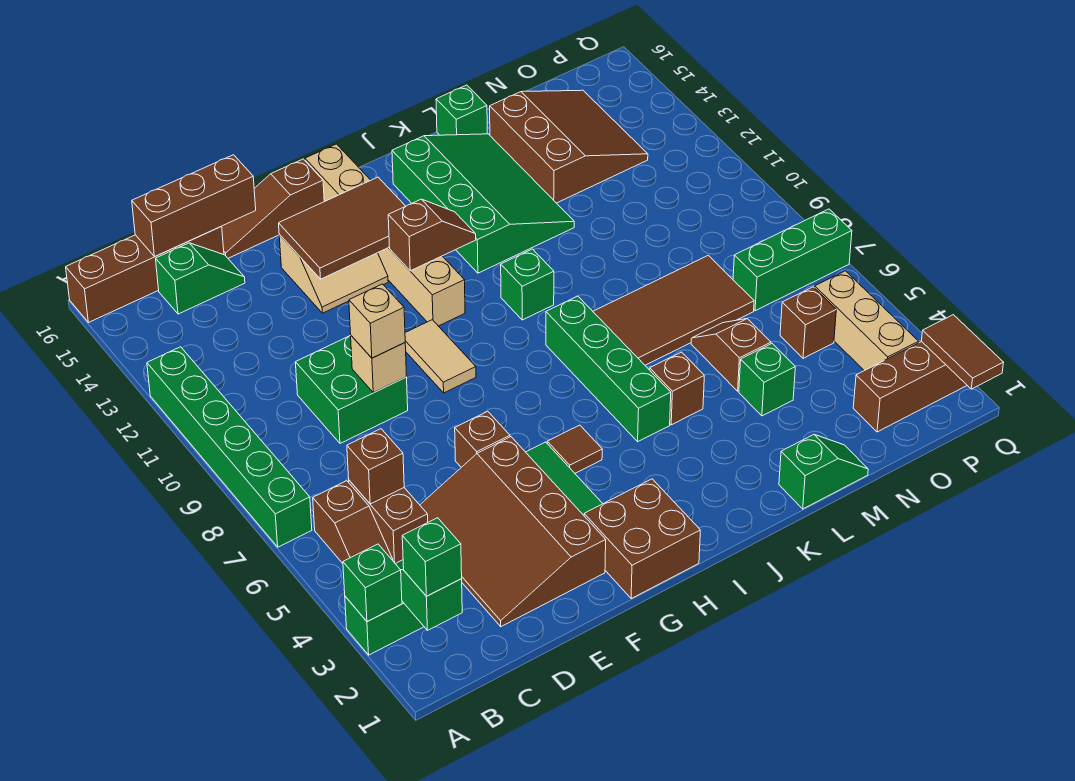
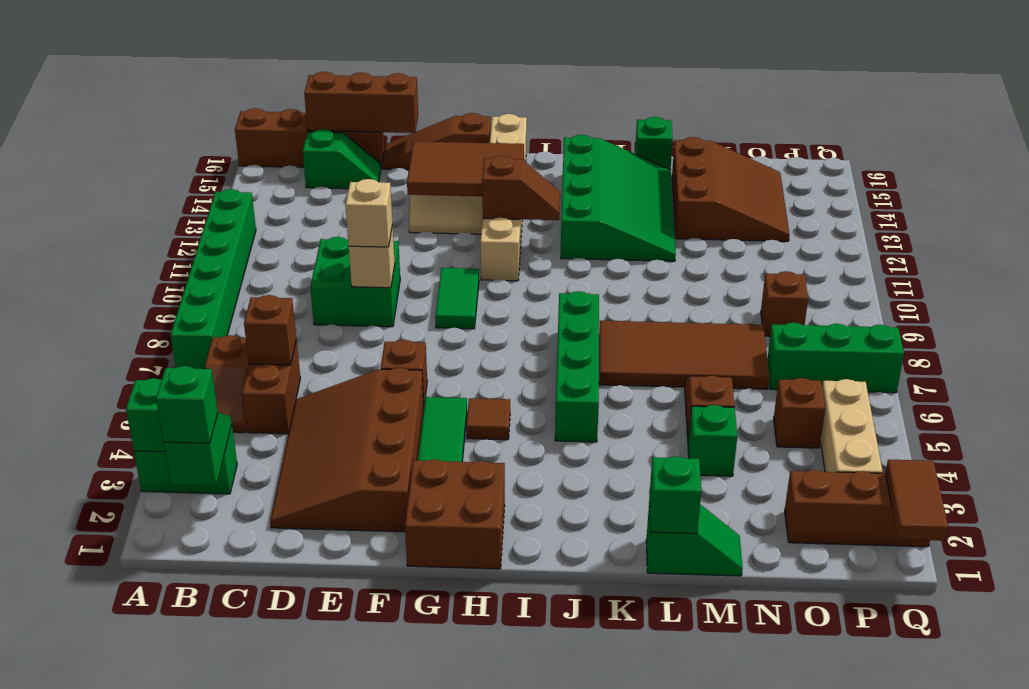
tan tile G9:G10 level 1 -> green tile G9:G10 level 1
green brick J10 level 1 -> green brick L1 level 2
brown brick K5 level 1 -> brown brick O9 level 1

